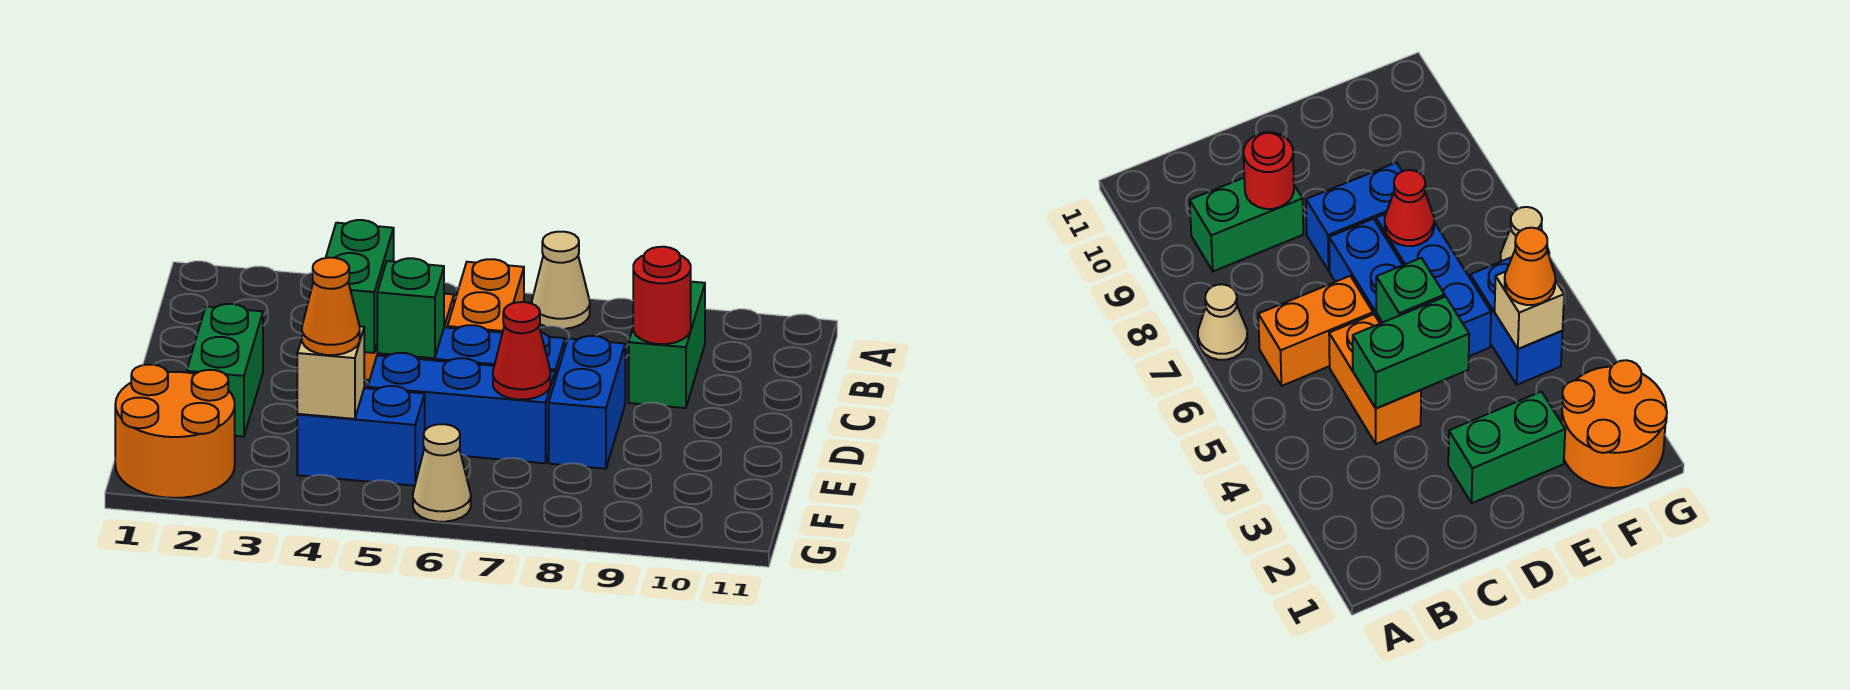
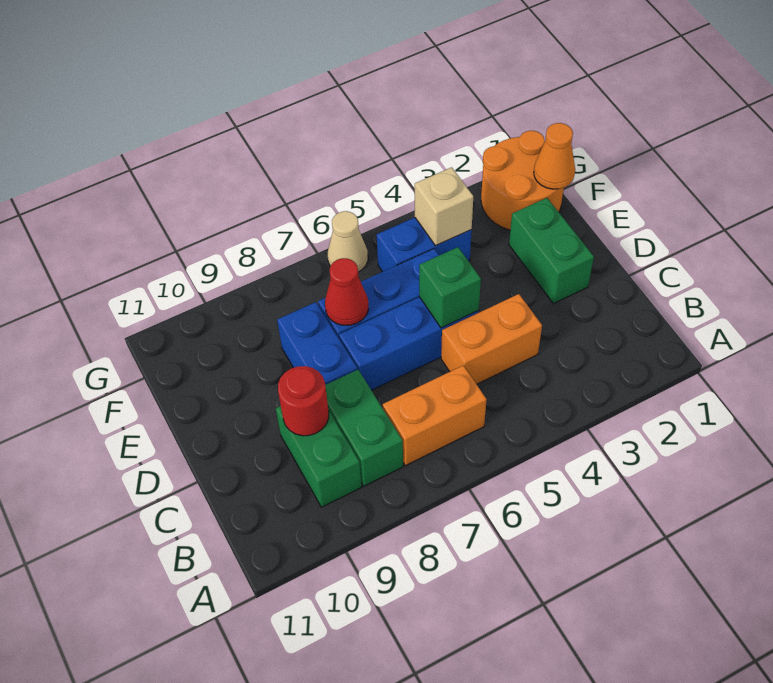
tan cone A7 level 1 -> none
orange brick B6:C6 level 1 -> orange brick B6:B7 level 1
green brick C4:D4 level 2 -> green brick B8:C8 level 1
orange cone F4 level 3 -> orange cone F1 level 2

